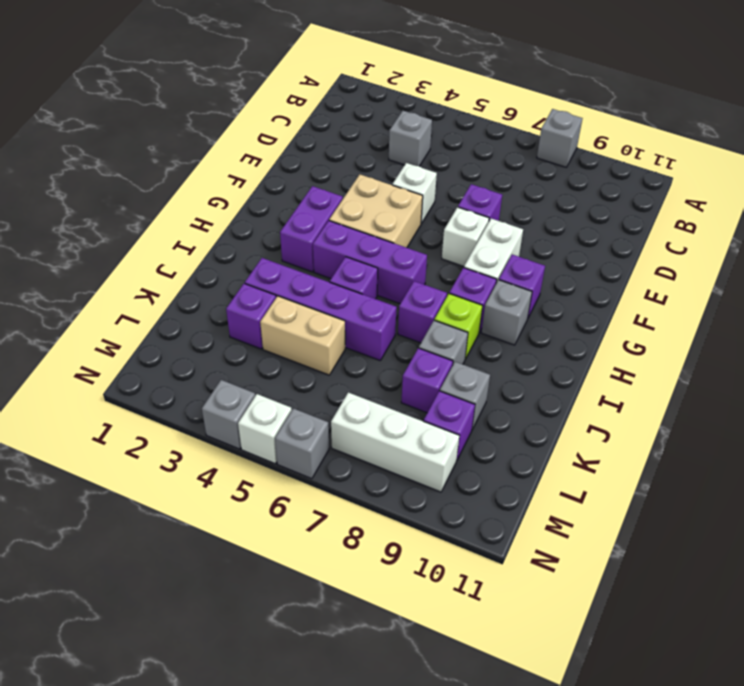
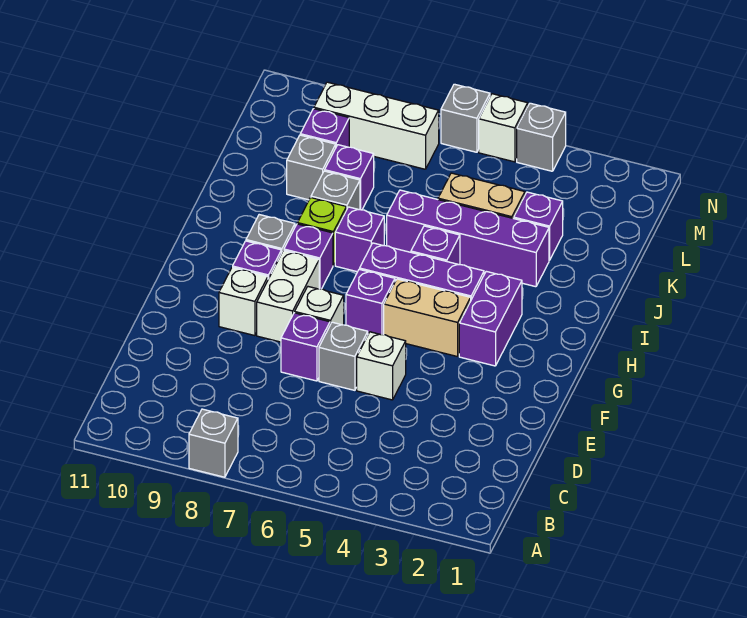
grey brick C4 level 1 -> grey brick E6 level 1
tan brick F4:G5 level 1 -> tan brick G4:G5 level 1
none -> white brick F9 level 1
none -> purple brick G6 level 1

